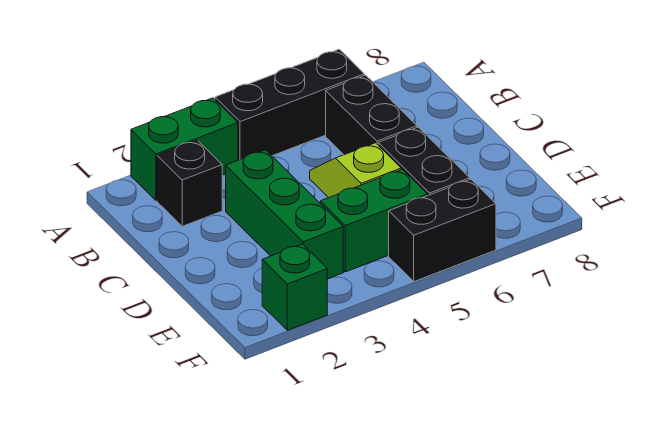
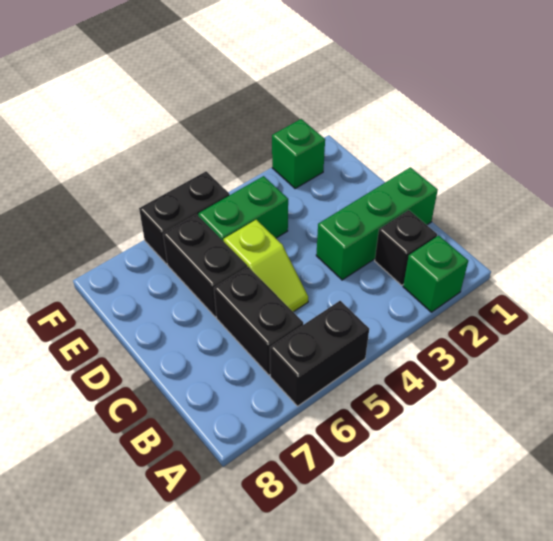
green brick A2:A3 level 1 -> green brick A2 level 1
black brick A4:A6 level 1 -> black brick A5:A6 level 1
green brick C3:E3 level 1 -> green brick C1:C3 level 1

